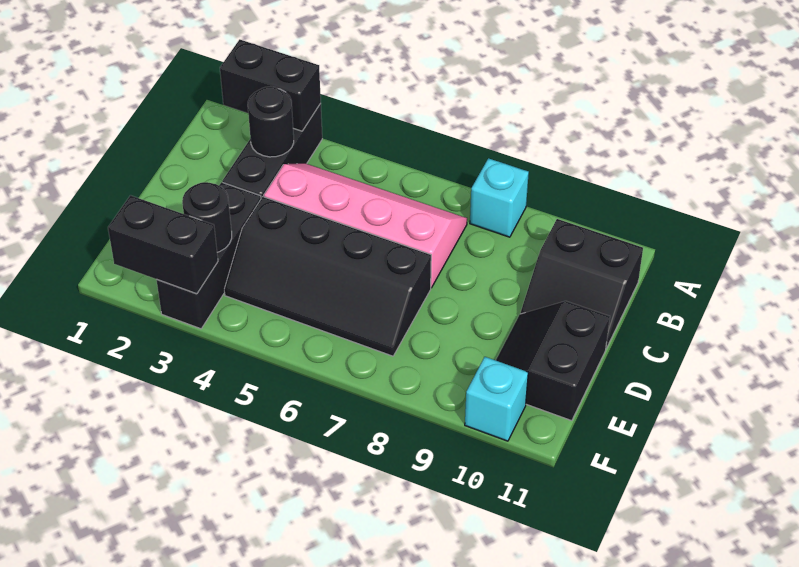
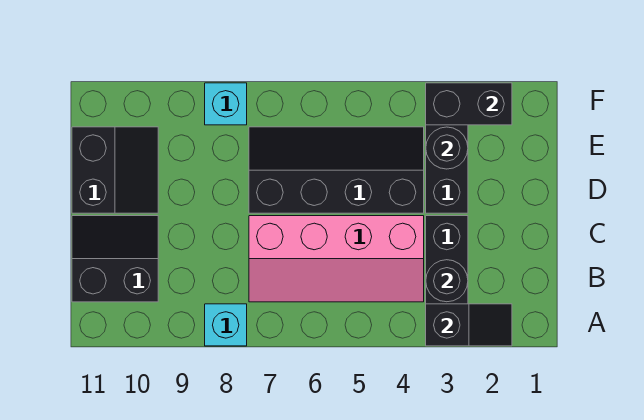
black brick A2:A3 level 2 -> black slope A2:A3 level 2 top 3
cyan brick F10 level 1 -> cyan brick F8 level 1

